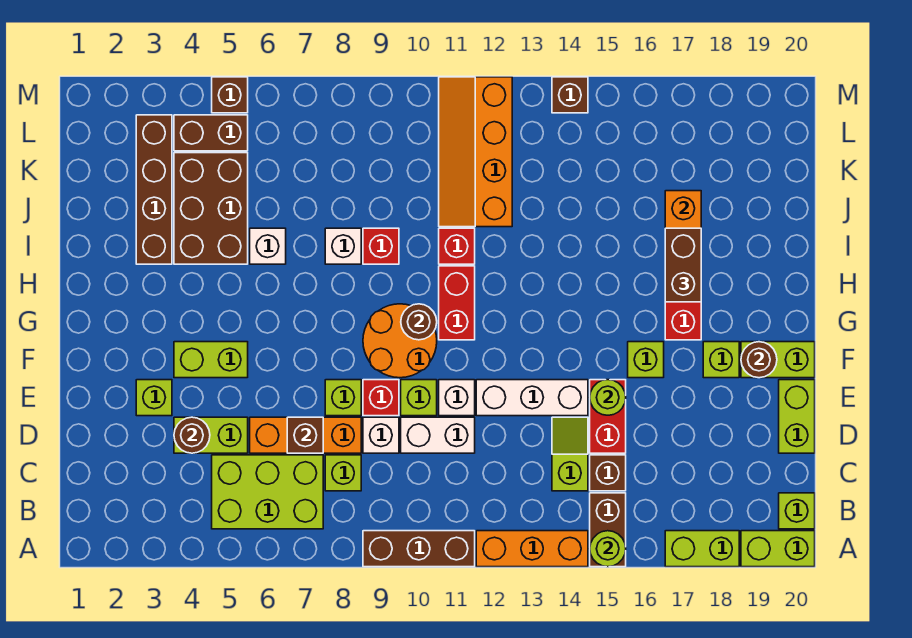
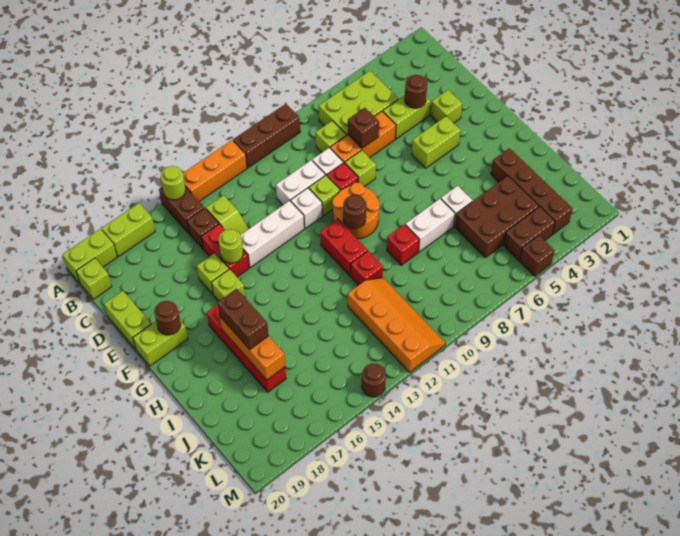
lime brick F18 level 1 -> lime brick E16 level 1
brown brick I4:K5 level 1 -> brown brick J4:K6 level 1
white brick I8 level 1 -> white brick I7:I8 level 1
brown brick M14 level 1 -> brown round brick M14 level 1

